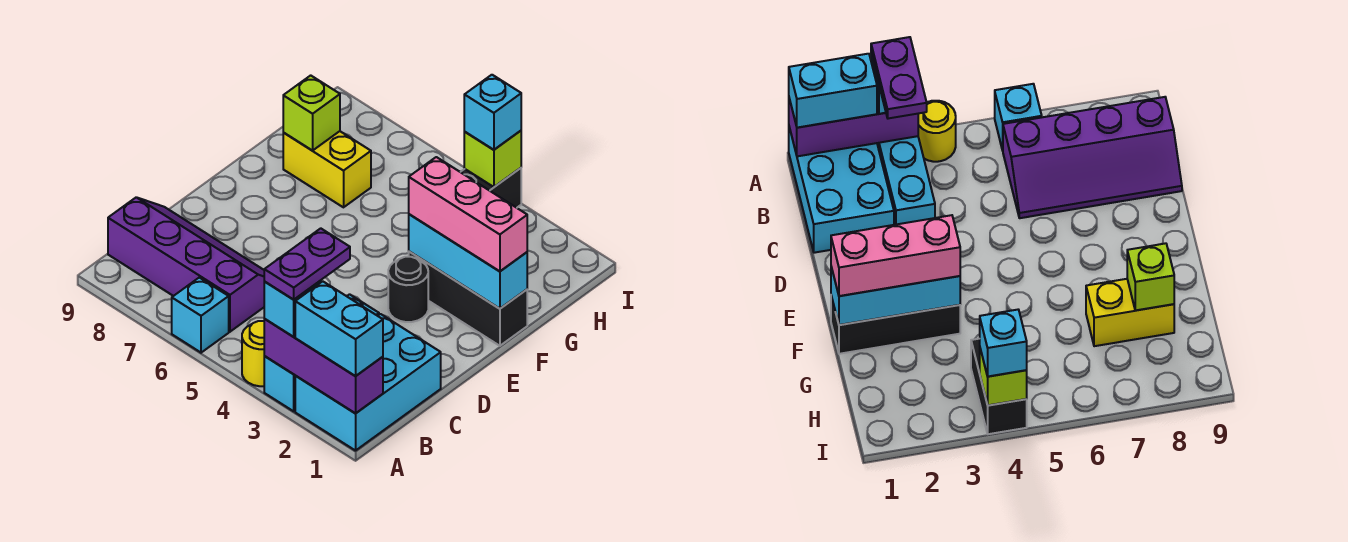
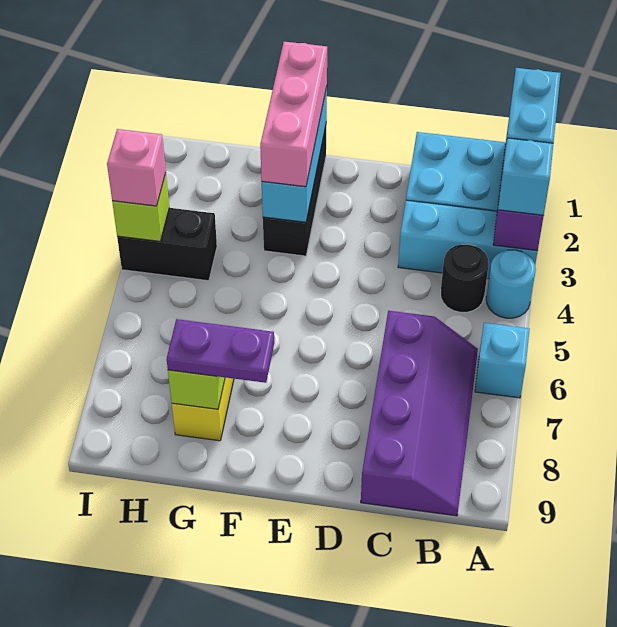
purple plate A3:B3 level 4 -> purple plate F8:G8 level 3
yellow round brick A4 level 1 -> cyan round brick A4 level 1
purple slope B6:C9 level 1 top B -> purple slope B6:C9 level 1 top C
black round brick E3 level 1 -> black round brick B4 level 1
cyan brick I4 level 3 -> pink brick I4 level 3

